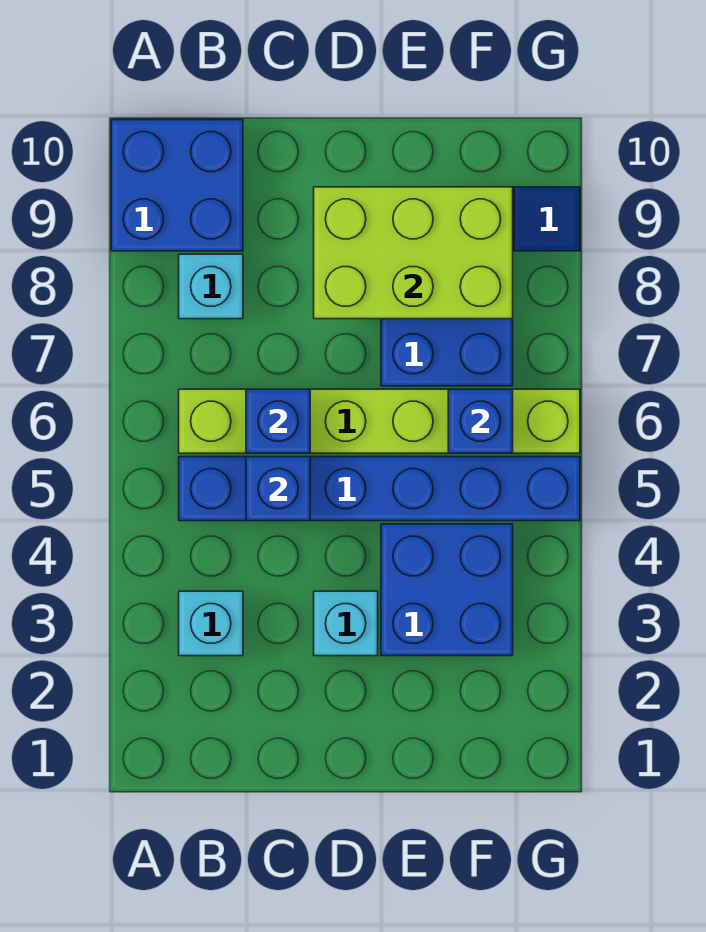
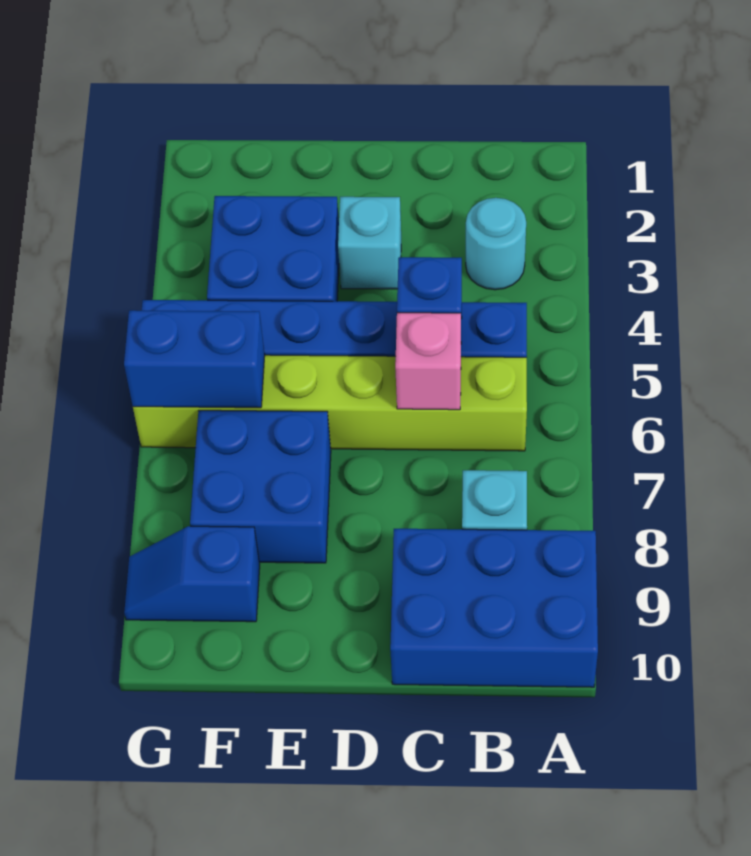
blue brick A9:B10 level 1 -> blue brick A9:C10 level 1
cyan brick B3 level 1 -> cyan round brick B3 level 1
blue brick C6 level 2 -> pink brick C6 level 2
lime brick D8:F9 level 2 -> none
blue brick F6 level 2 -> blue brick F6:G6 level 2

